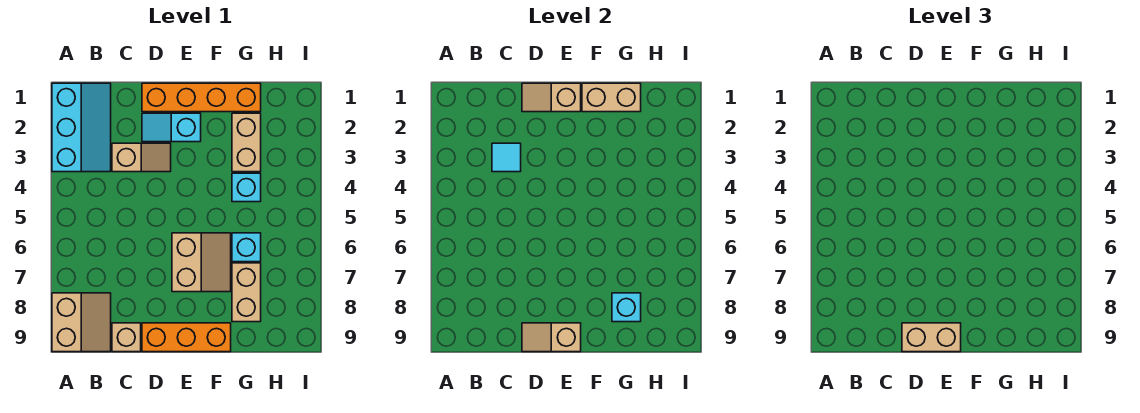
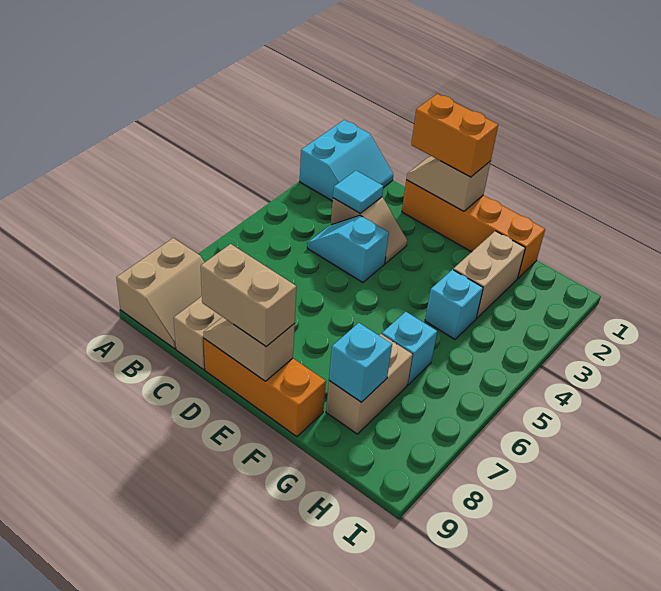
cyan slope A1:B3 level 1 top A -> cyan slope A1:B2 level 1 top A
none -> orange brick D1:E1 level 3
cyan slope D2:E2 level 1 top E -> cyan slope C4:D4 level 1 top D
tan slope E6:F7 level 1 top E -> none
tan brick F1:G1 level 2 -> none

